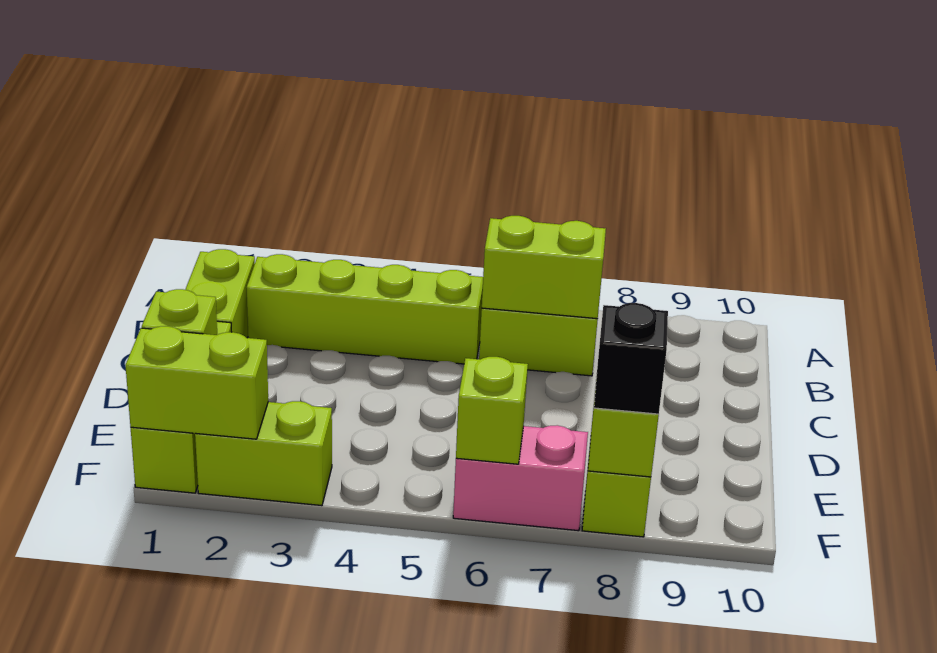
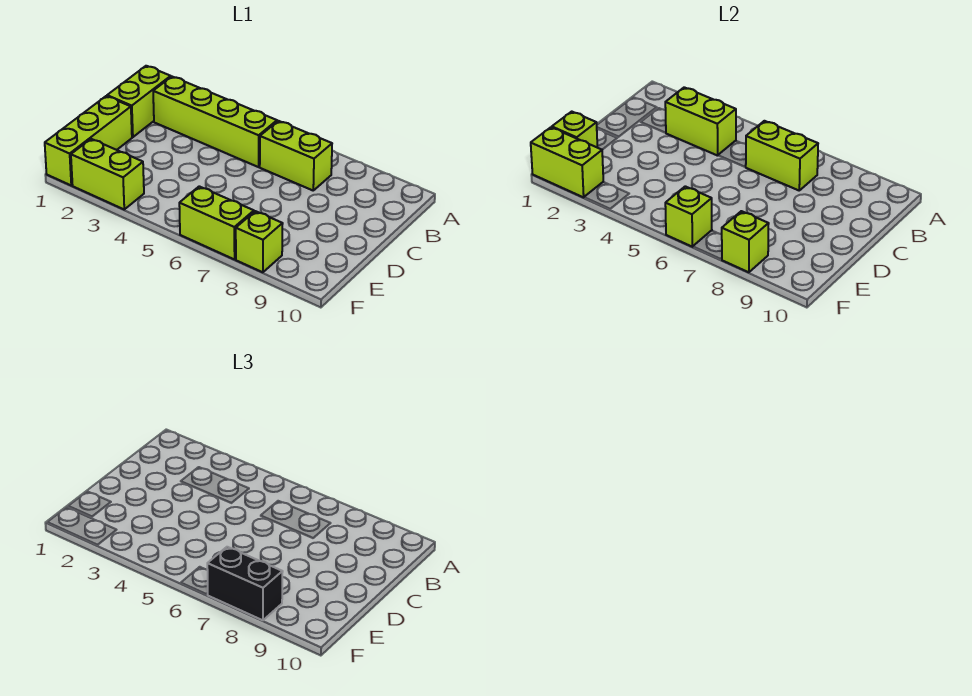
none -> lime brick B3:B4 level 2
pink brick F6:F7 level 1 -> lime brick F6:F7 level 1
black brick F8 level 3 -> black brick F7:F8 level 3

